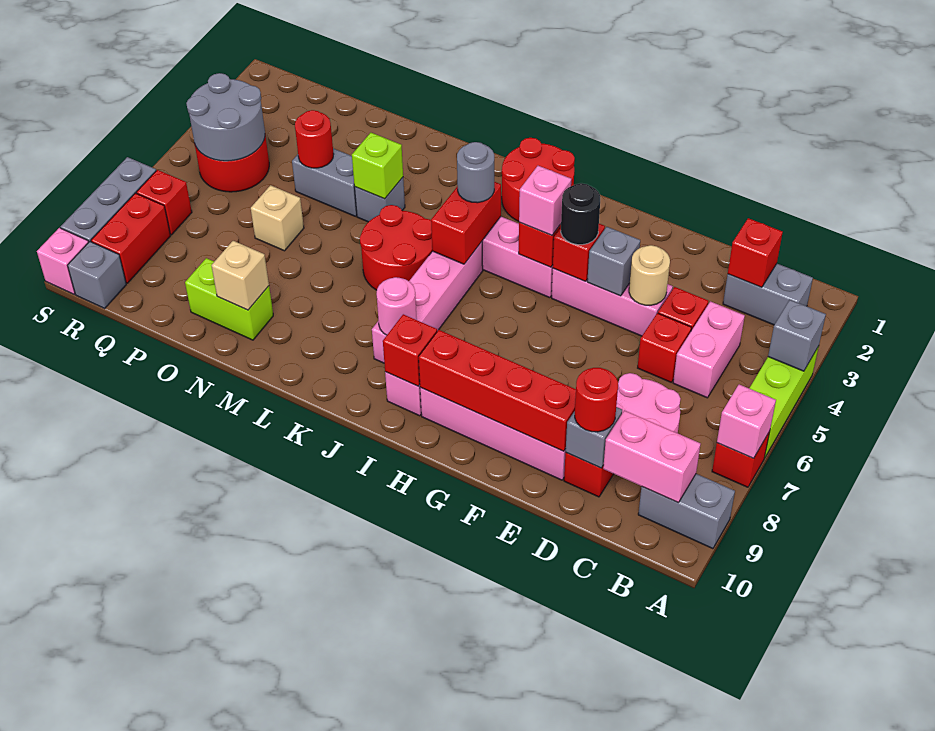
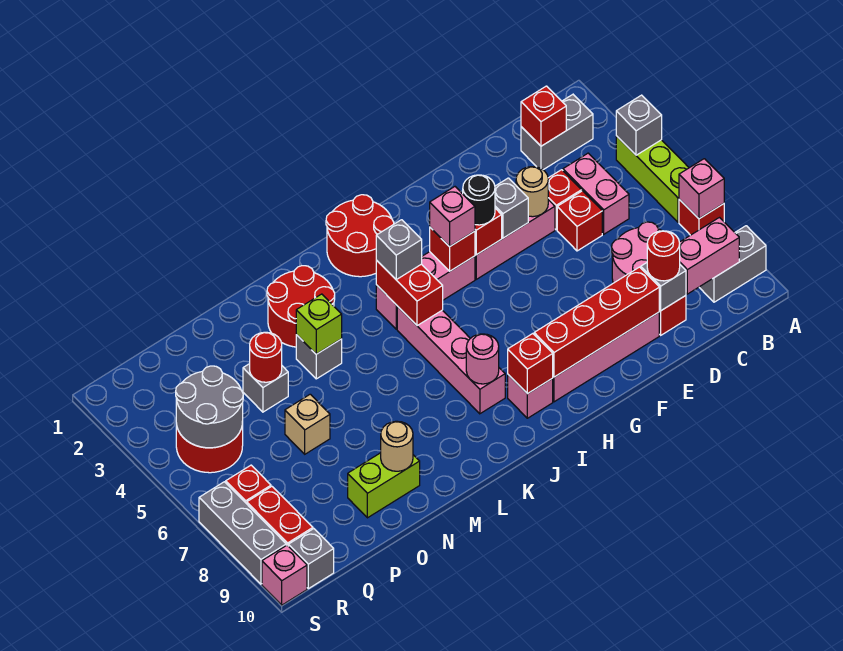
grey round brick J4 level 3 -> grey brick J4 level 3
red round brick K5:L6 level 1 -> red round brick L2:M3 level 1
grey brick N4:O4 level 1 -> grey brick O4 level 1
tan brick N9 level 2 -> tan round brick N9 level 2

